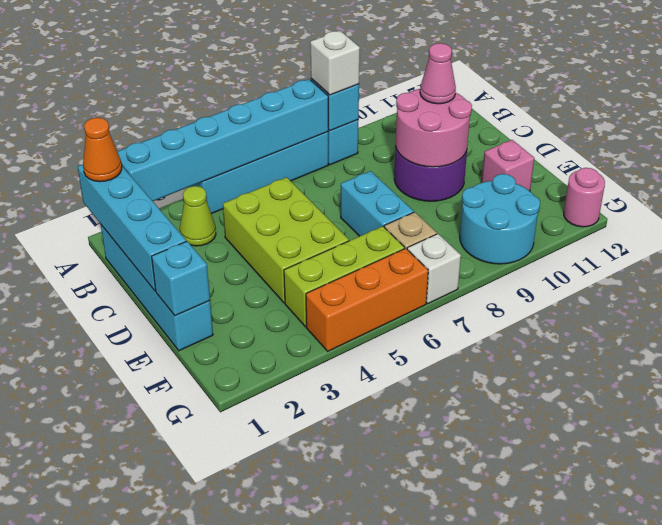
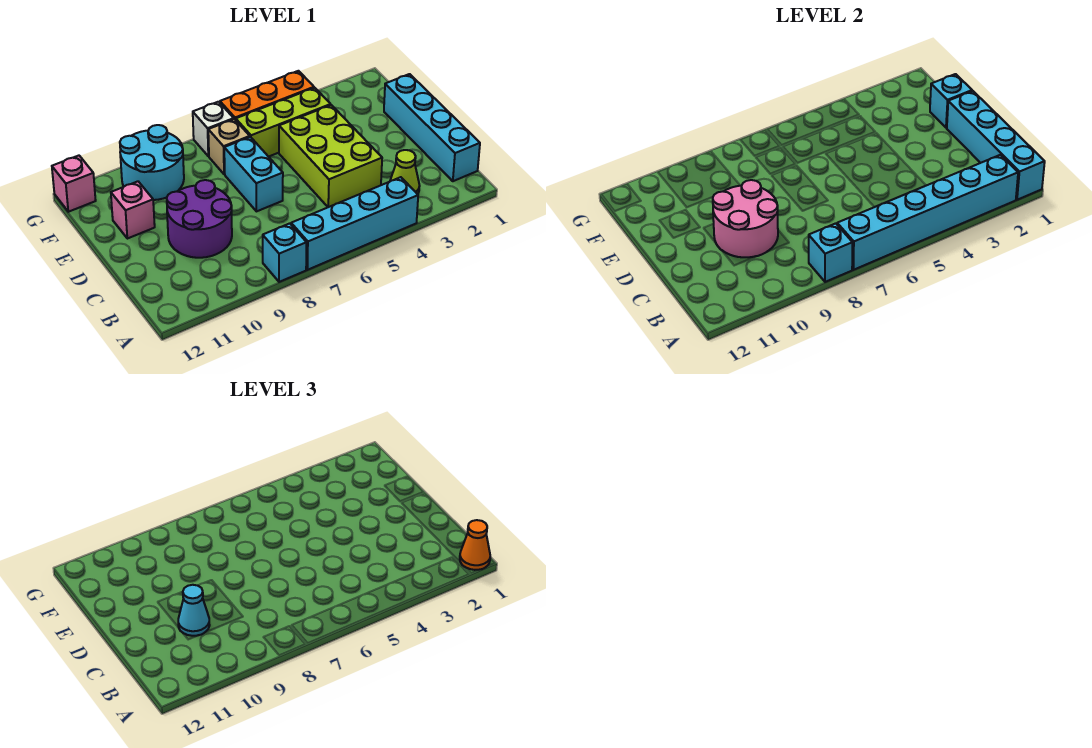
white brick A8 level 3 -> none
pink cone C10 level 3 -> cyan cone C10 level 3
pink round brick G12 level 1 -> pink brick G12 level 1

